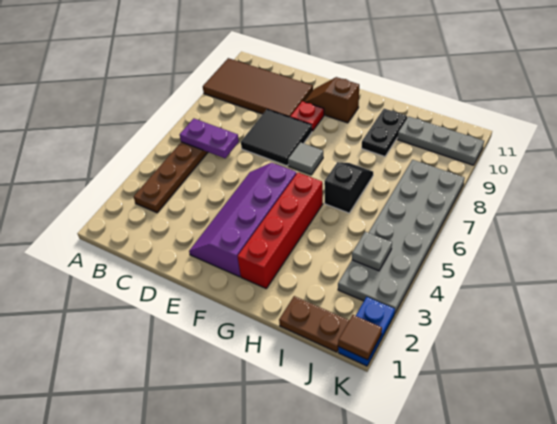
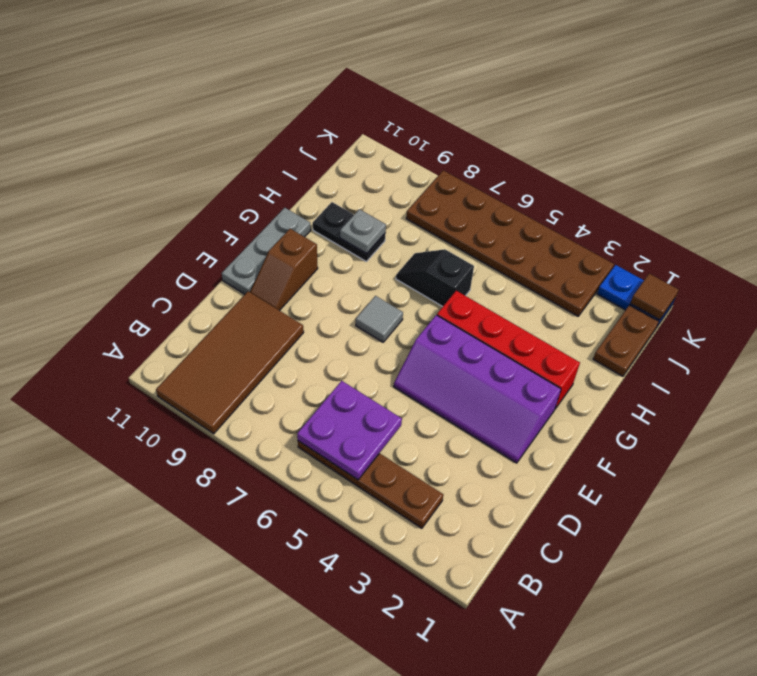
purple plate B6:C6 level 2 -> purple plate B5:C6 level 2
black tile D7:E8 level 1 -> none
red plate E9 level 1 -> none
grey plate I10:K10 level 1 -> grey plate E11:G11 level 1
grey plate J3:K8 level 1 -> brown plate J3:K8 level 1
grey plate J4 level 2 -> grey plate H9 level 2

